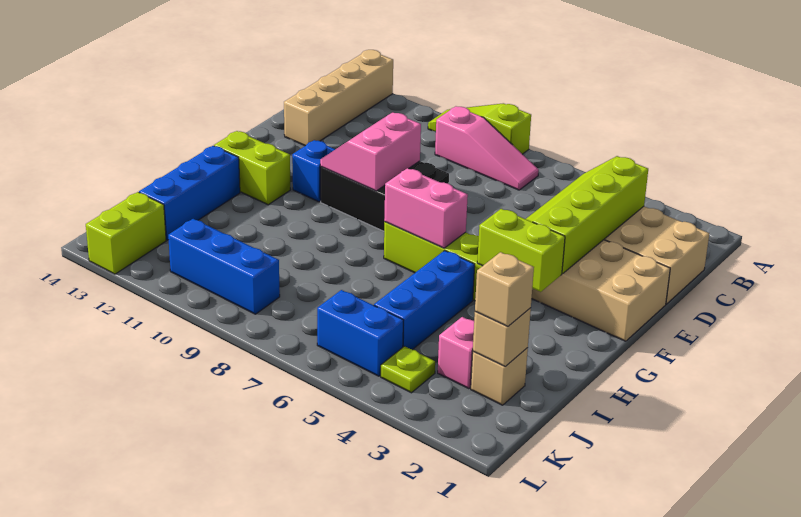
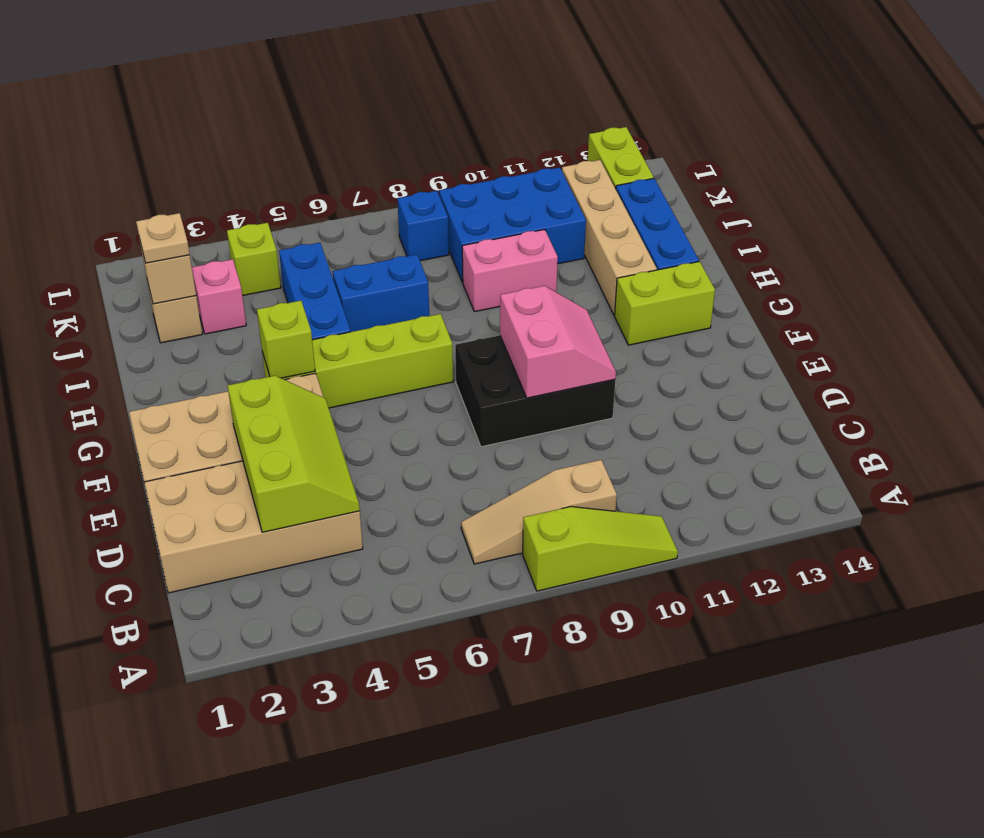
tan brick A13:D13 level 1 -> tan brick H12:K12 level 1
pink slope B7:B9 level 1 top 9 -> tan slope B7:B9 level 1 top 9
lime slope C3:F4 level 2 top 3 -> lime slope C3:E4 level 2 top 3
blue brick F11 level 1 -> blue brick K8 level 1
lime brick G3:G4 level 2 -> lime brick G4 level 2
pink brick G6:G7 level 2 -> pink brick I9:I10 level 1
tan brick J2 level 3 -> tan plate J2 level 3
lime plate K4 level 1 -> lime brick K4 level 1
blue brick K5:K6 level 1 -> blue brick I6:I7 level 1
blue brick K9:K11 level 1 -> blue brick J9:K11 level 1

